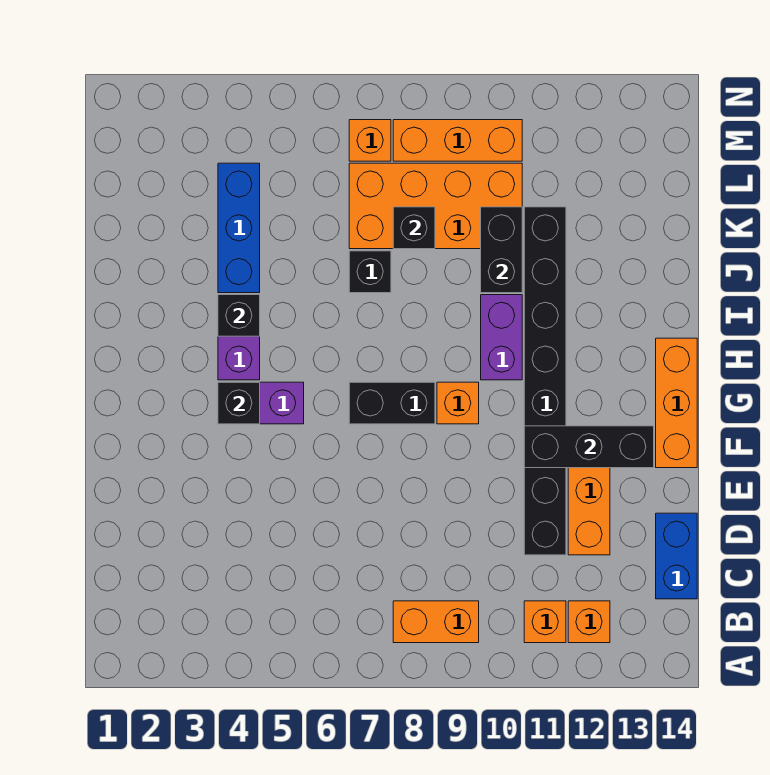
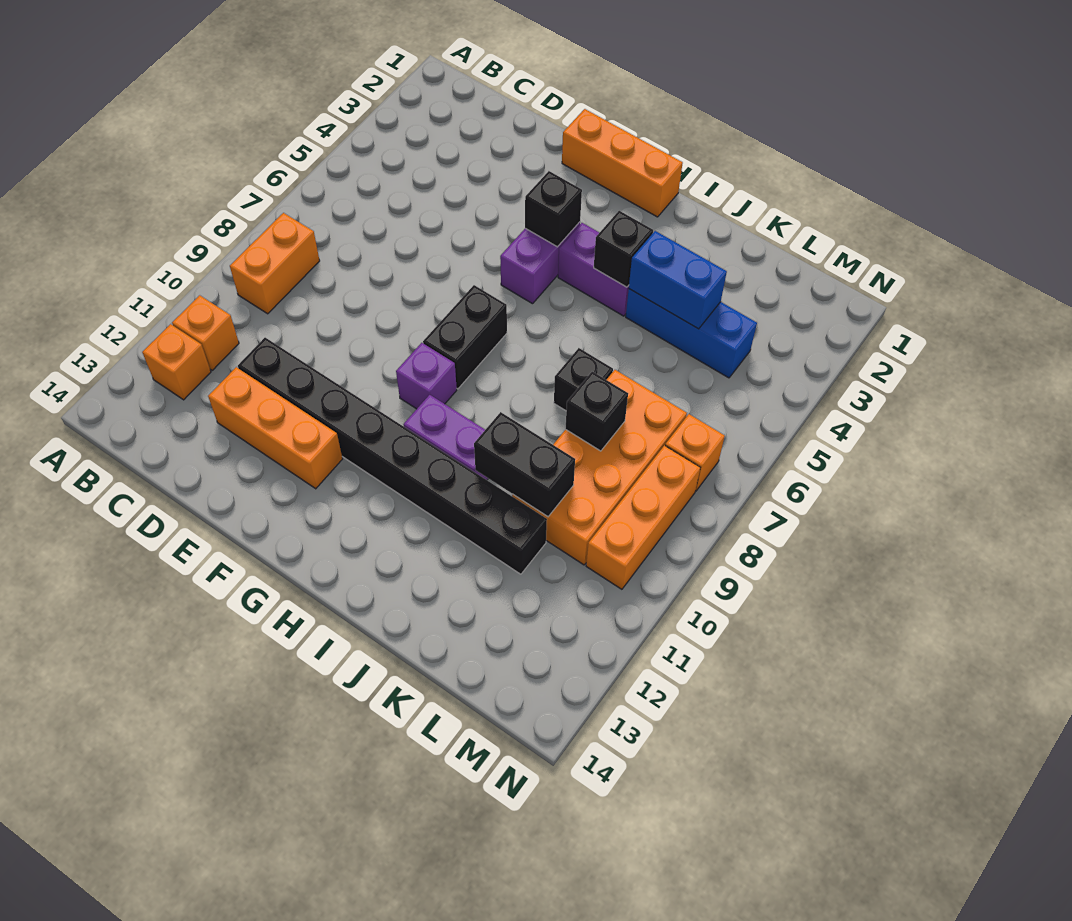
blue brick C14:D14 level 1 -> blue brick J4:K4 level 2
black brick F11:F13 level 2 -> none
orange brick F14:H14 level 1 -> orange brick F1:H1 level 1
orange brick G9 level 1 -> purple brick G9 level 1

